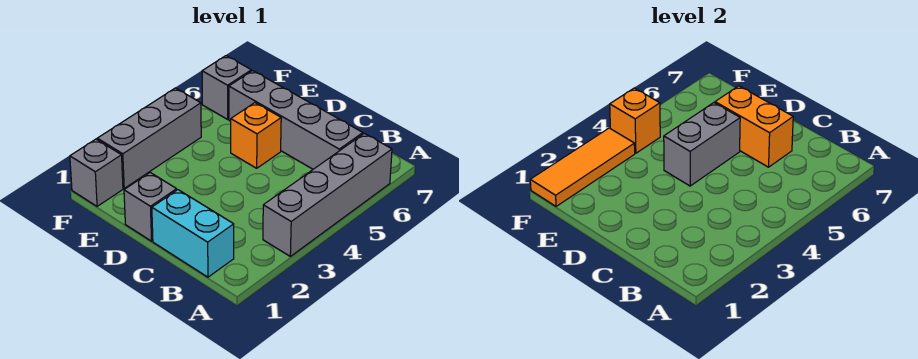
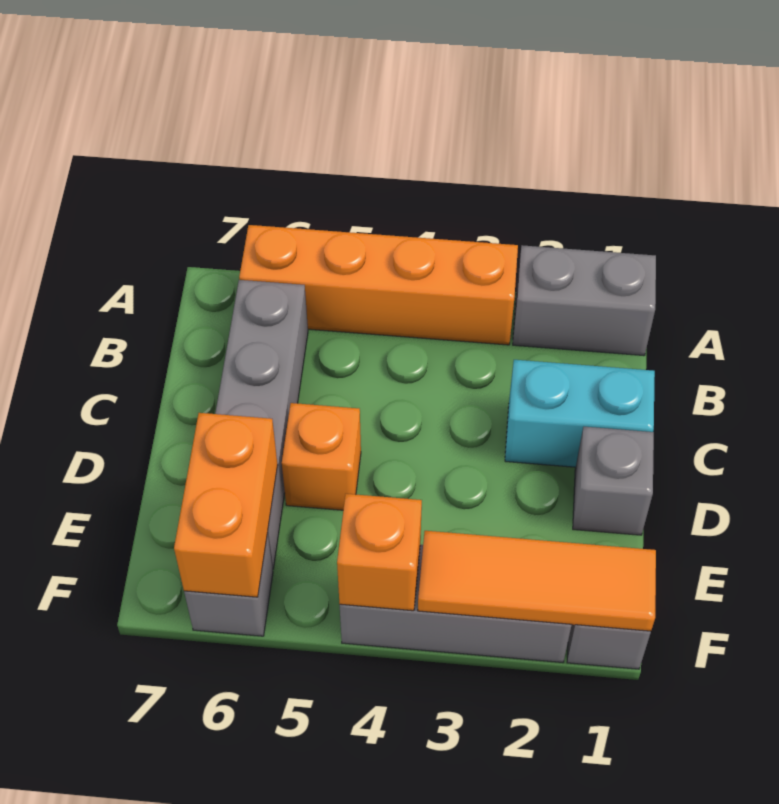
grey brick A3:A6 level 1 -> orange brick A3:A6 level 1
cyan brick B1:C1 level 1 -> cyan brick C1:C2 level 1
orange brick C6:D6 level 2 -> orange brick E6:F6 level 2
grey brick D4:D5 level 2 -> grey brick A1:A2 level 1

